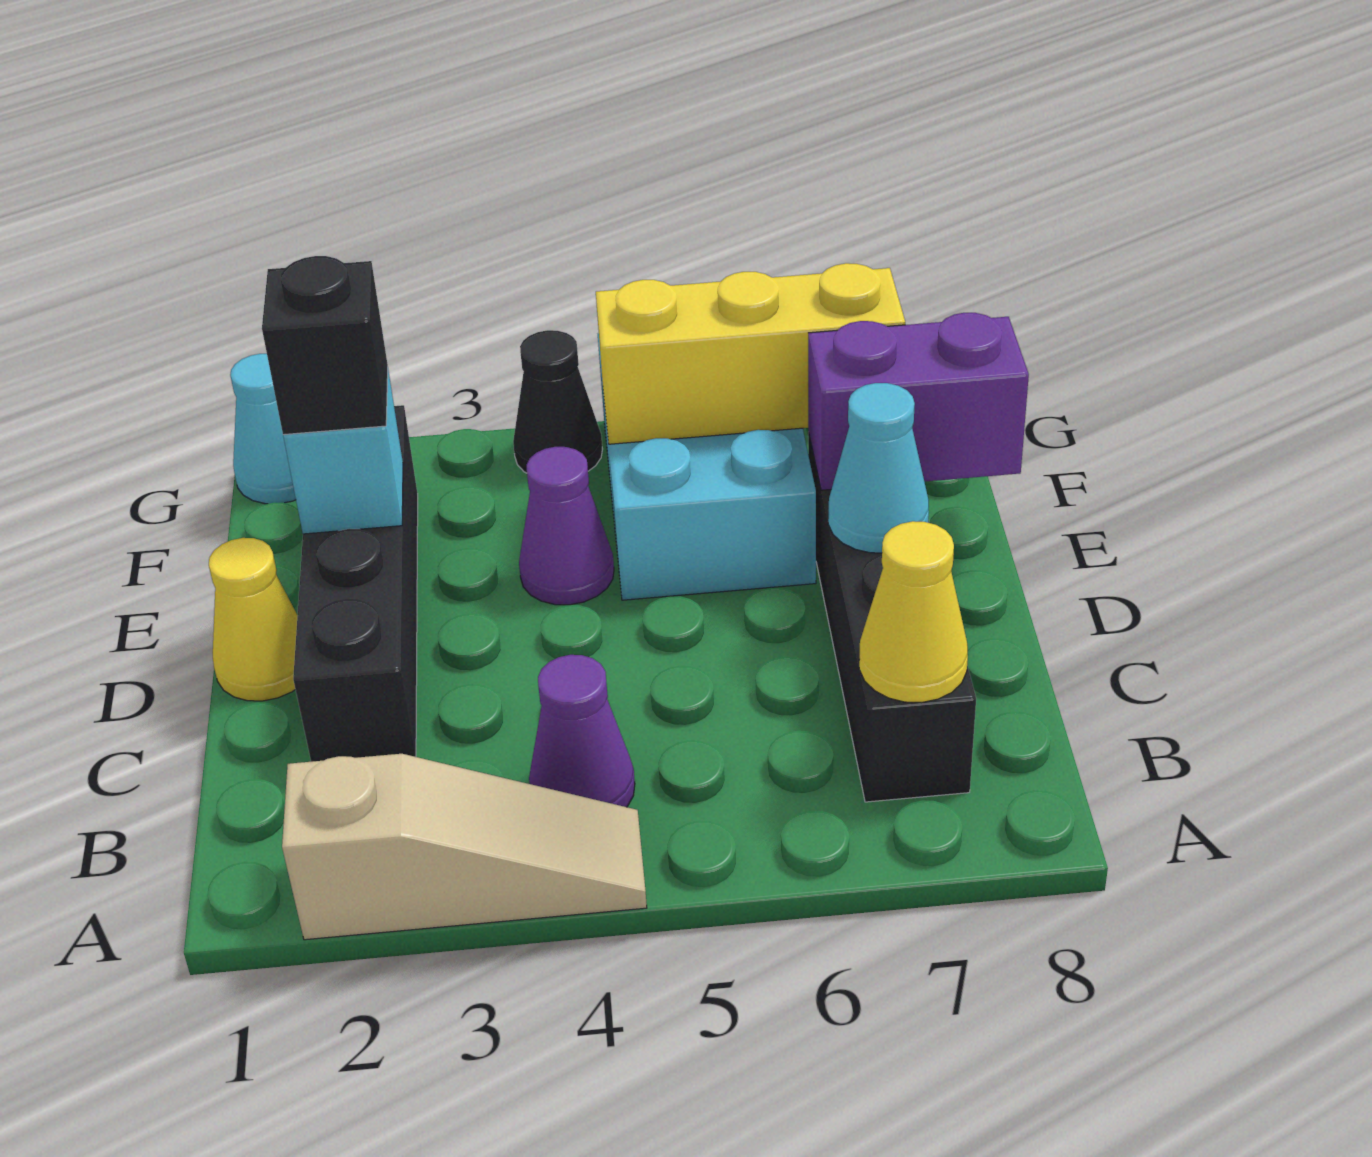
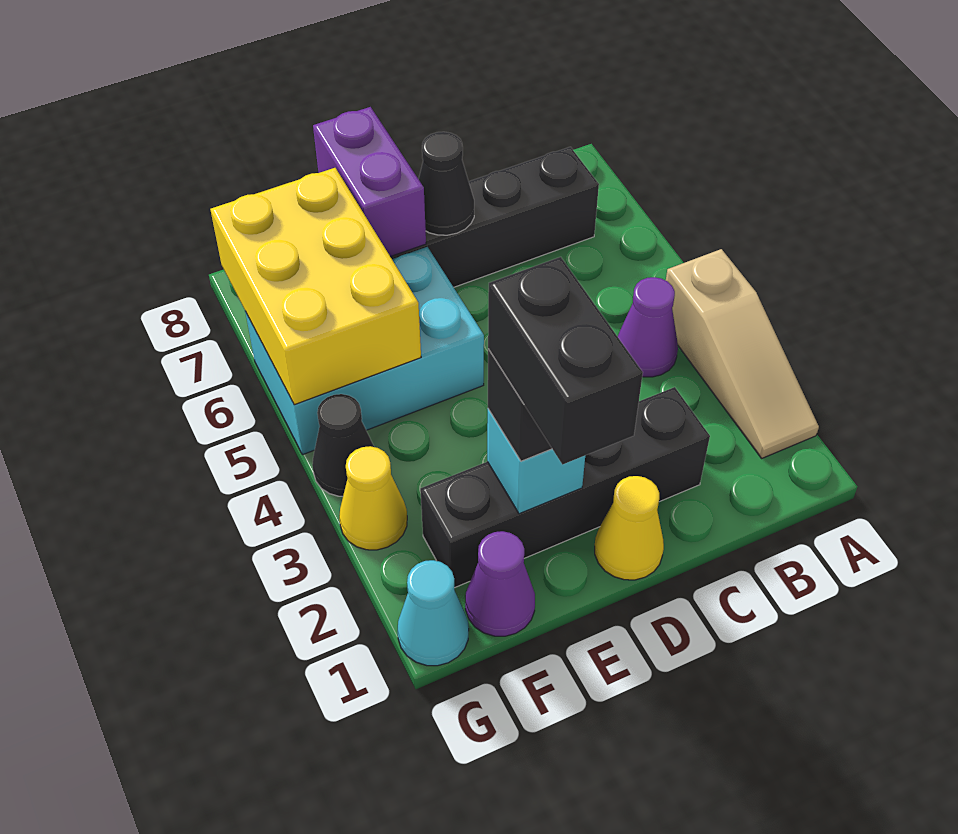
tan slope A2:A4 level 1 top 2 -> tan slope A2:A4 level 1 top 4
yellow cone B7 level 2 -> yellow cone G3 level 1
cyan cone D7 level 2 -> black cone D7 level 2
none -> black brick E1:E2 level 4
purple cone E4 level 1 -> purple cone F1 level 1
yellow brick F5:F7 level 2 -> yellow brick F5:G7 level 2

